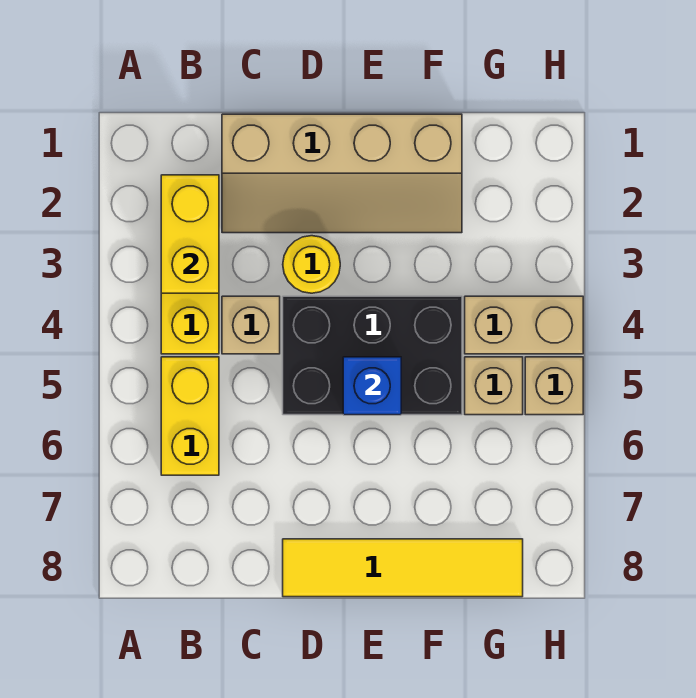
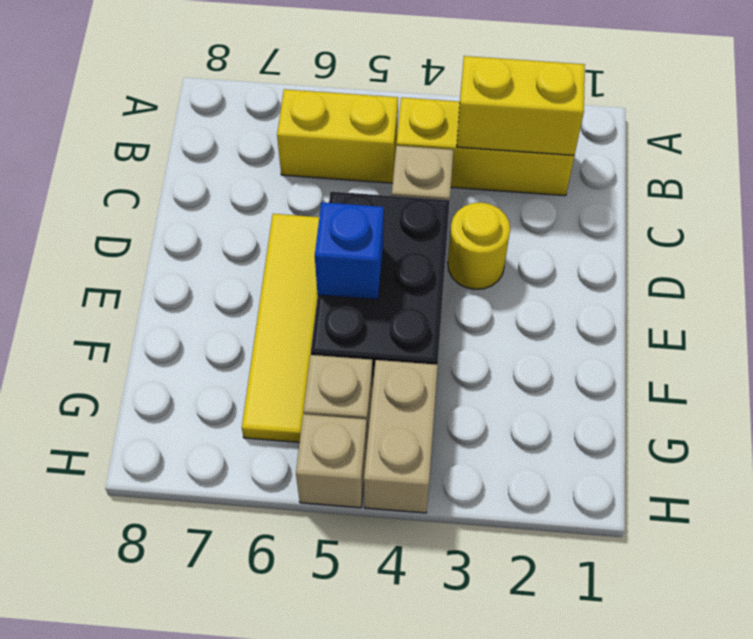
tan slope C1:F2 level 1 top 1 -> none
yellow tile D8:G8 level 1 -> yellow tile D6:G6 level 1

